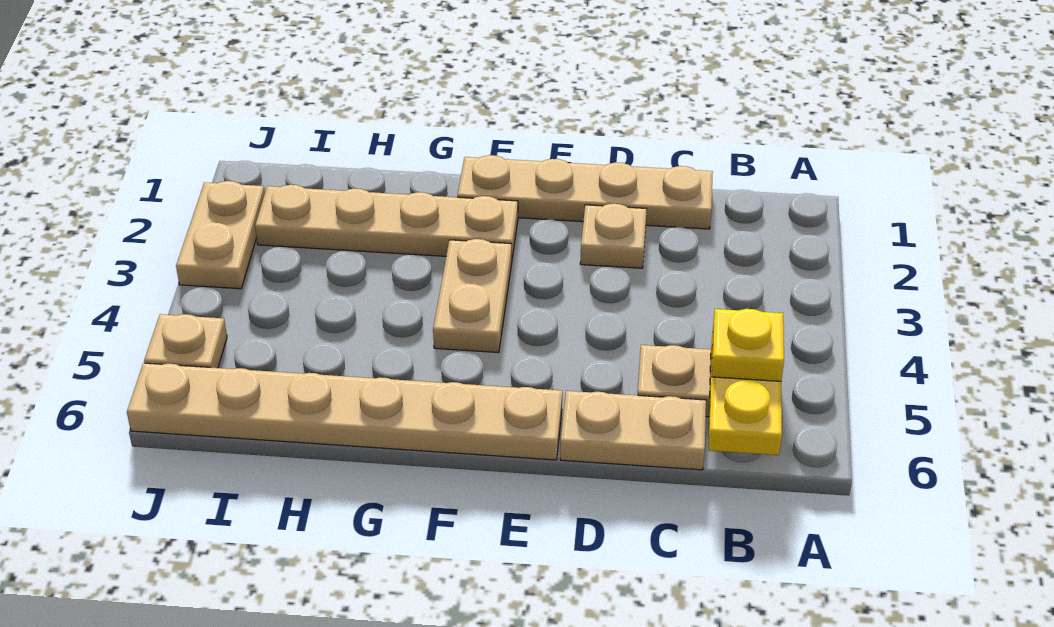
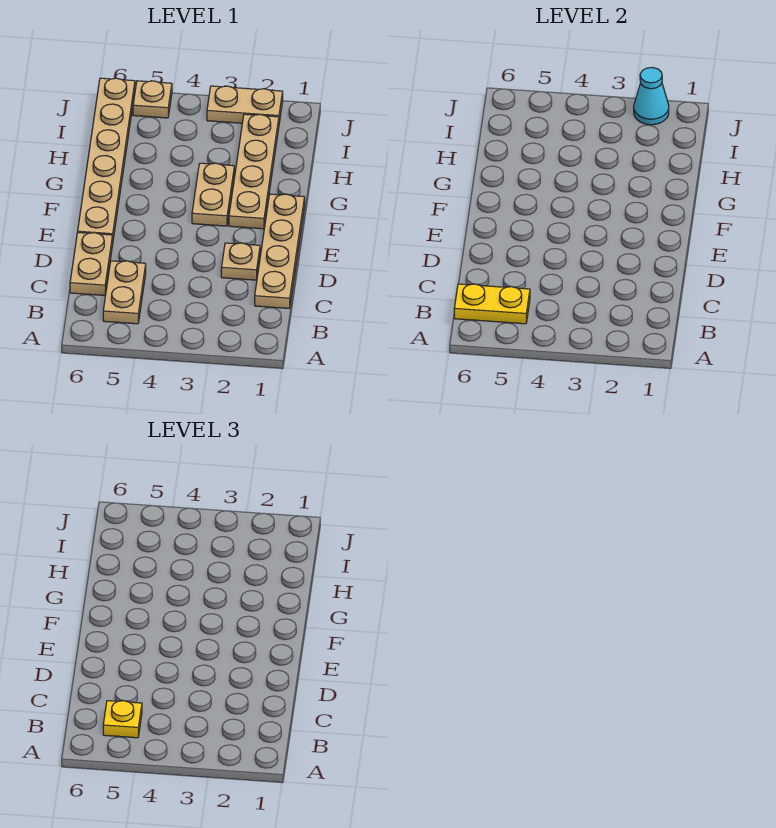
tan plate F3:F4 level 1 -> tan plate F3:G3 level 1
none -> cyan cone J2 level 2

